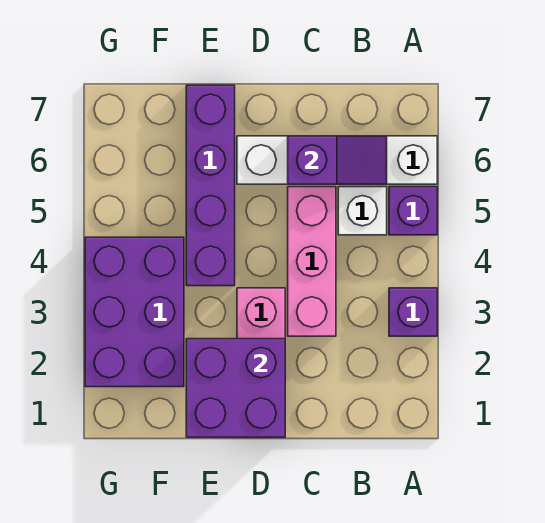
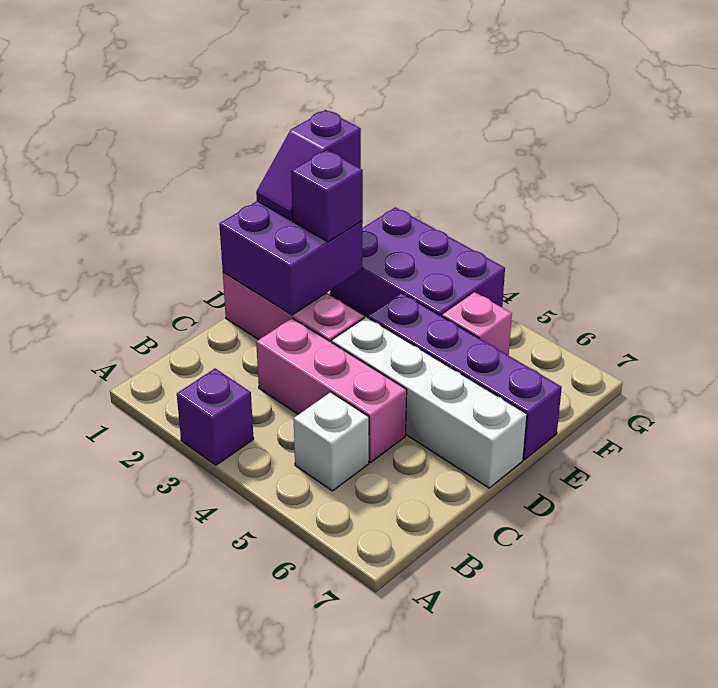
purple brick A5 level 1 -> purple brick E2 level 3
white brick A6:D6 level 1 -> white brick D4:D7 level 1
purple slope B6:C6 level 2 top C -> purple slope E1:F1 level 3 top F
none -> pink brick F5 level 1

